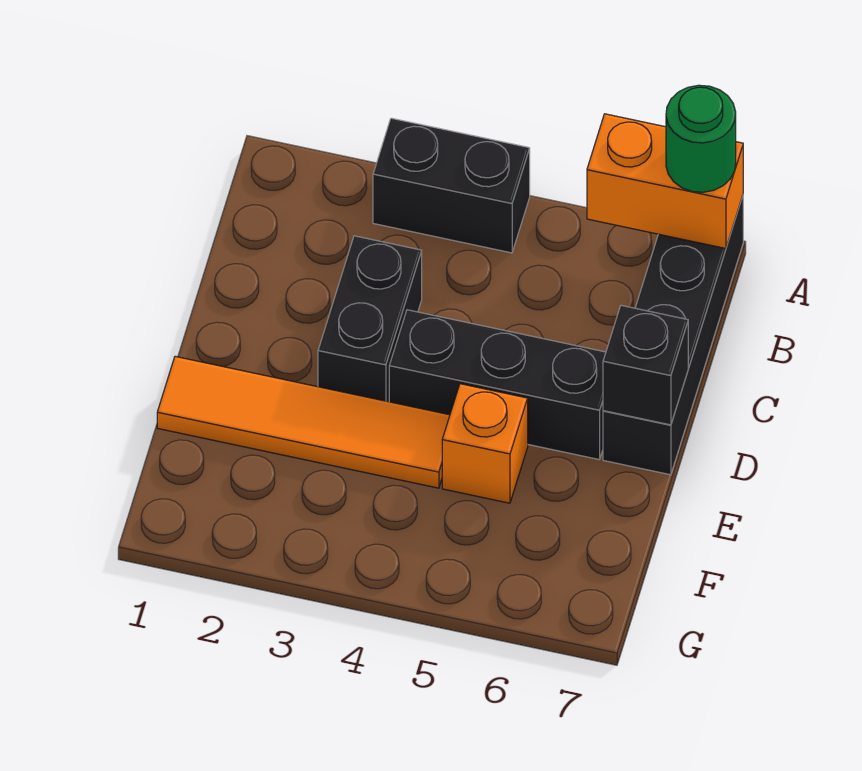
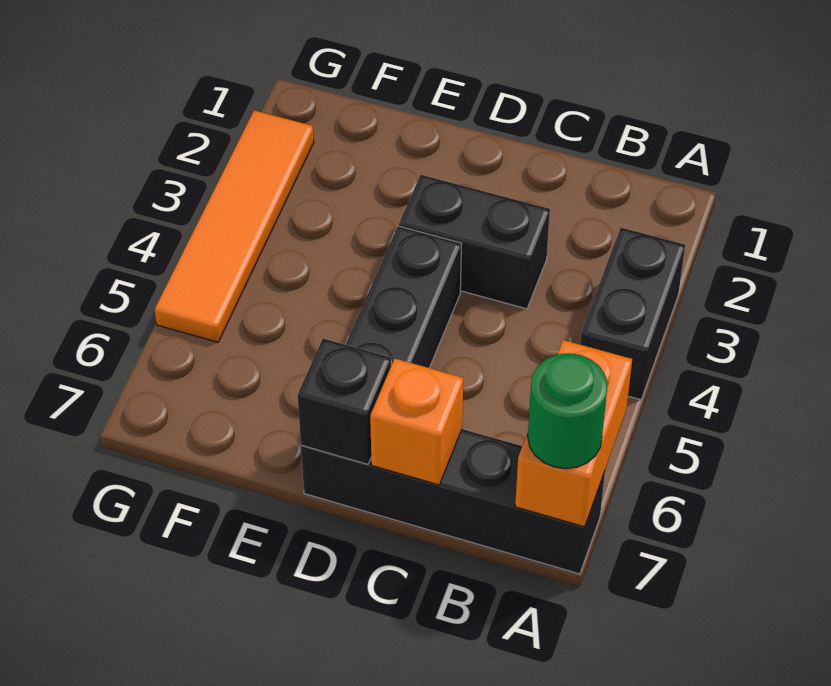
orange tile E1:E4 level 1 -> orange tile G2:G5 level 1
orange brick E5 level 1 -> orange brick C7 level 2

